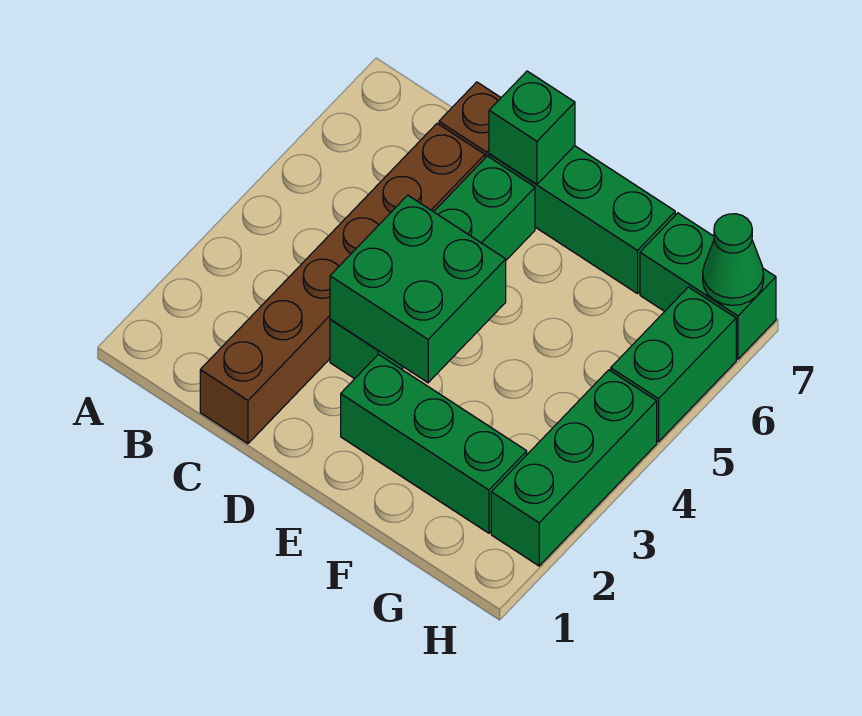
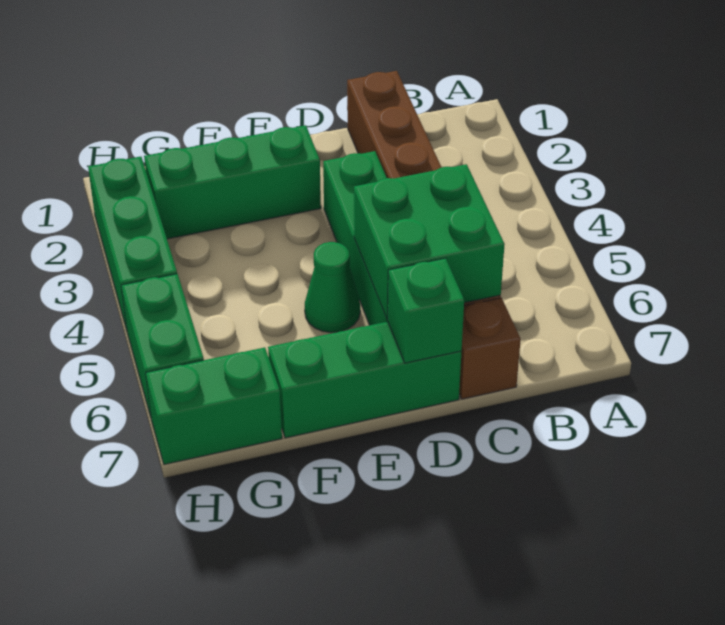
green brick D3:E4 level 2 -> green brick C5:D6 level 2
green cone H7 level 2 -> green cone E5 level 1

